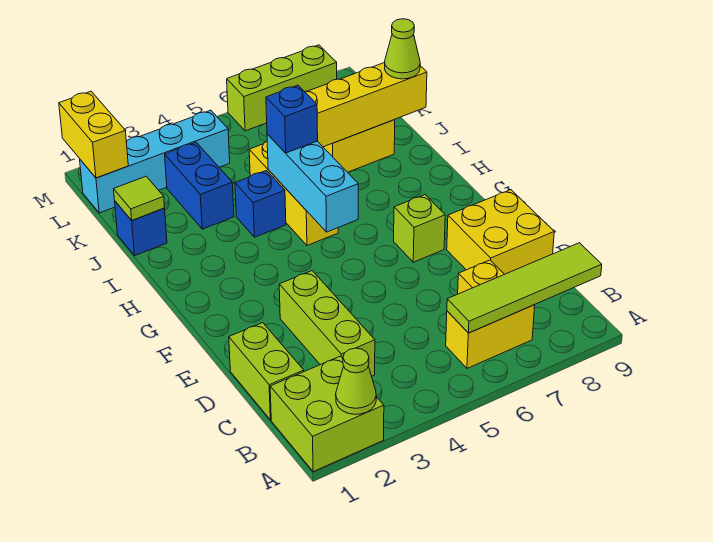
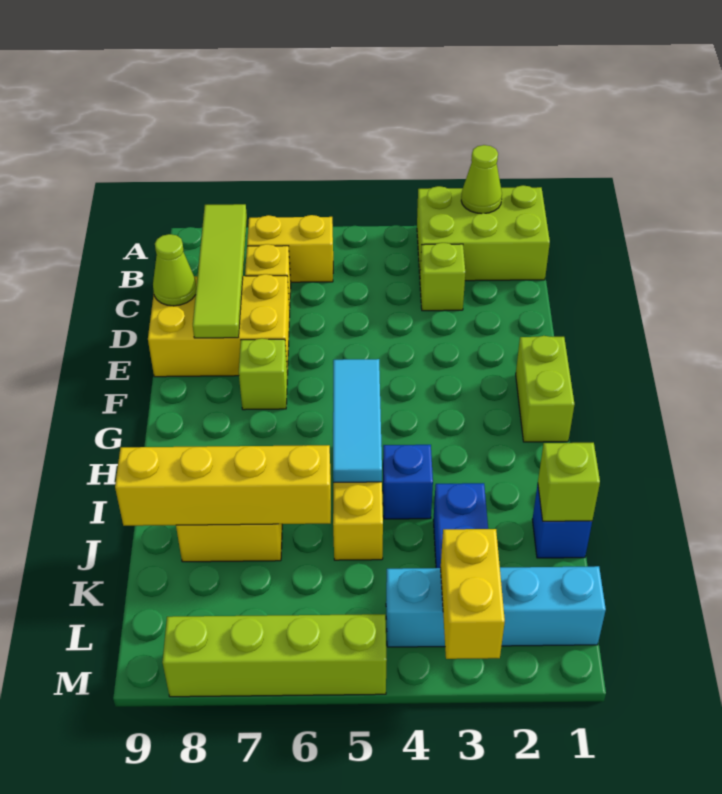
lime brick A1:B2 level 1 -> lime brick A1:B3 level 1
lime tile B6:B9 level 2 -> lime tile B8:E8 level 2
lime brick C1:D1 level 1 -> lime brick F1:G1 level 1
lime brick C3:E3 level 1 -> lime brick C3 level 1
yellow brick D8:E9 level 1 -> yellow brick D7:E9 level 1
cyan brick G5:I5 level 2 -> cyan tile G5:I5 level 2
blue brick I5 level 3 -> none
lime tile J1 level 2 -> lime brick J1 level 2
lime cone J9 level 3 -> lime cone D9 level 2
yellow brick L1:M1 level 2 -> yellow brick L3:M3 level 2
lime brick M6:M8 level 1 -> lime brick M5:M8 level 1

